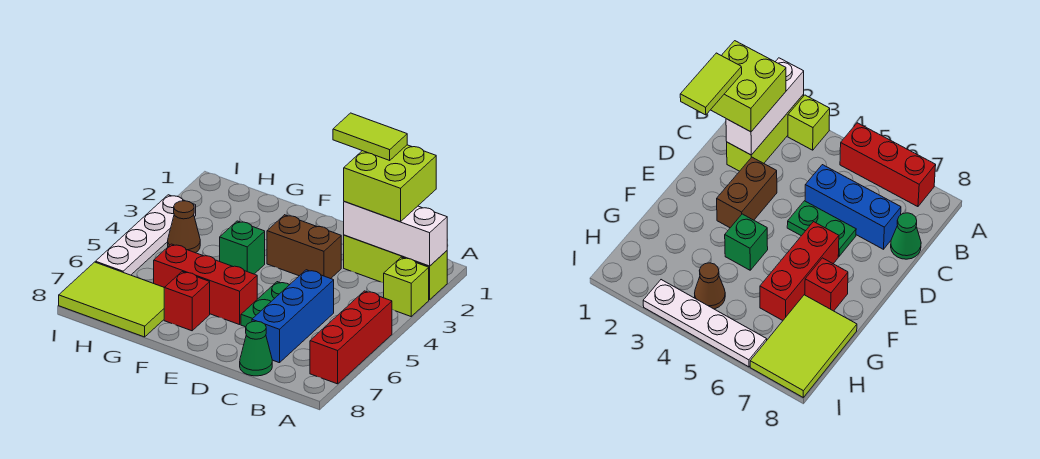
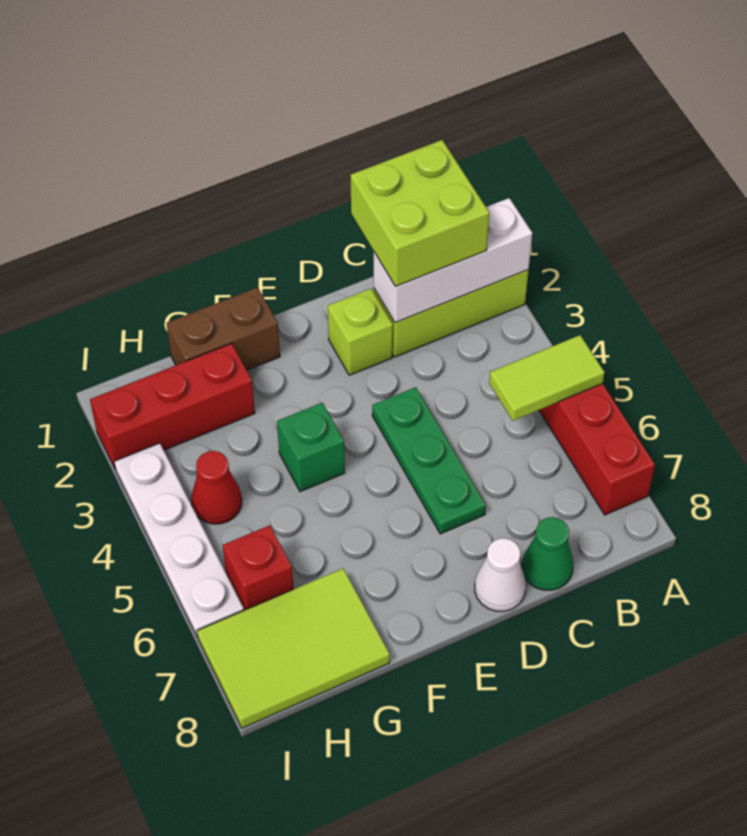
lime brick A3 level 1 -> lime brick D2 level 1
lime tile C1:D1 level 4 -> lime tile A5:B5 level 2
blue brick C5:C7 level 1 -> none
brown brick D3:E3 level 1 -> brown brick F1:G1 level 1
green plate D5:D6 level 1 -> green plate D4:D6 level 1
none -> white cone D8 level 1
red brick E6:G6 level 1 -> red brick G2:I2 level 1
red brick F7 level 1 -> red brick H6 level 1
brown cone H4 level 1 -> red cone H4 level 1

